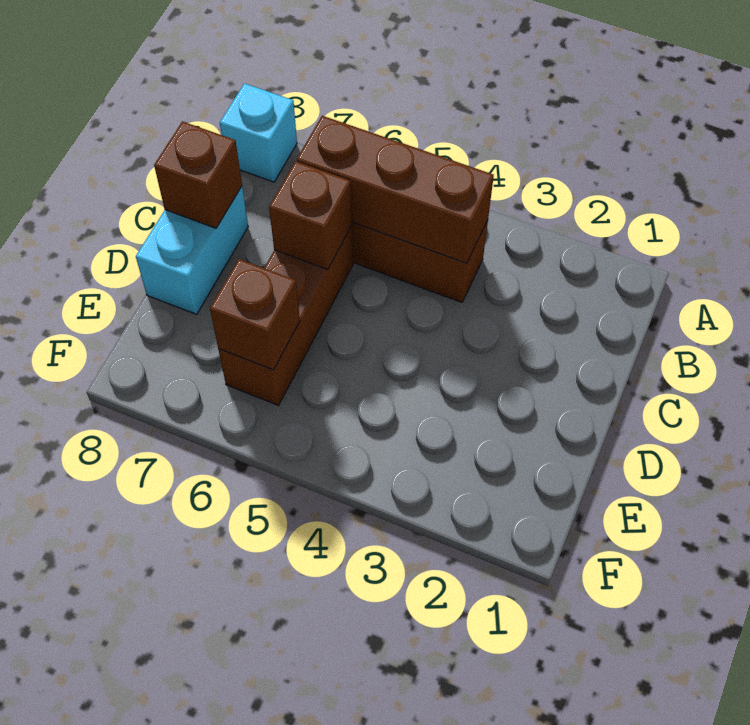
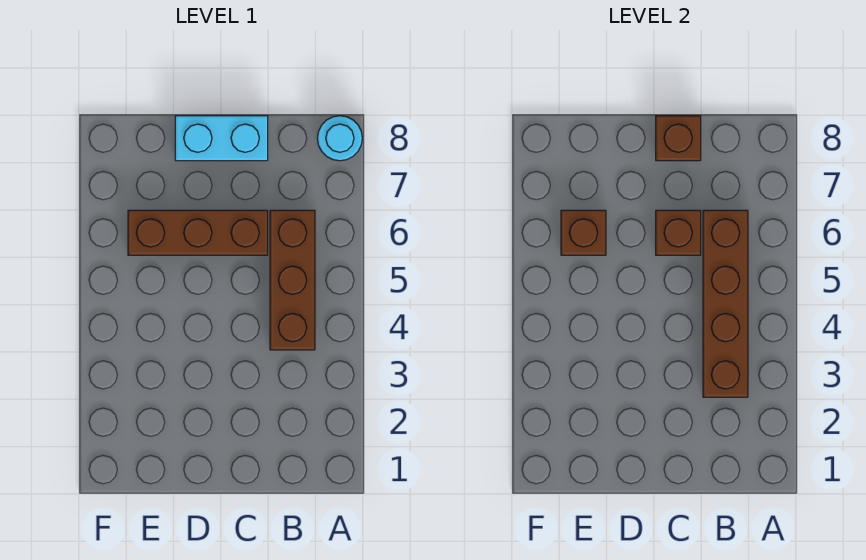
cyan brick A8 level 1 -> cyan round brick A8 level 1
brown brick B4:B6 level 2 -> brown brick B3:B6 level 2

